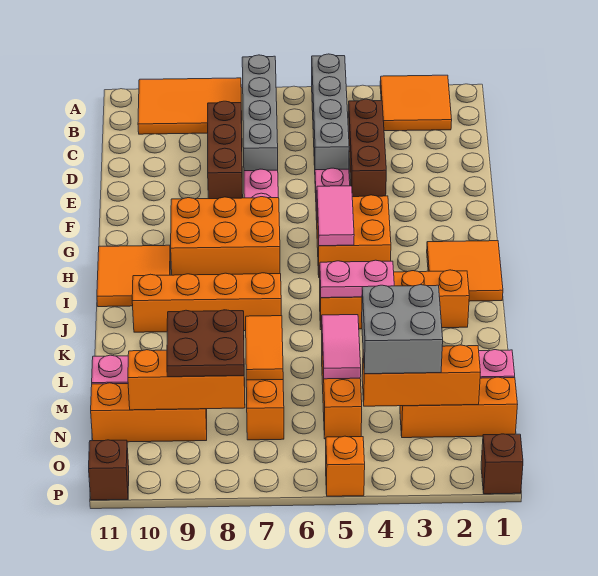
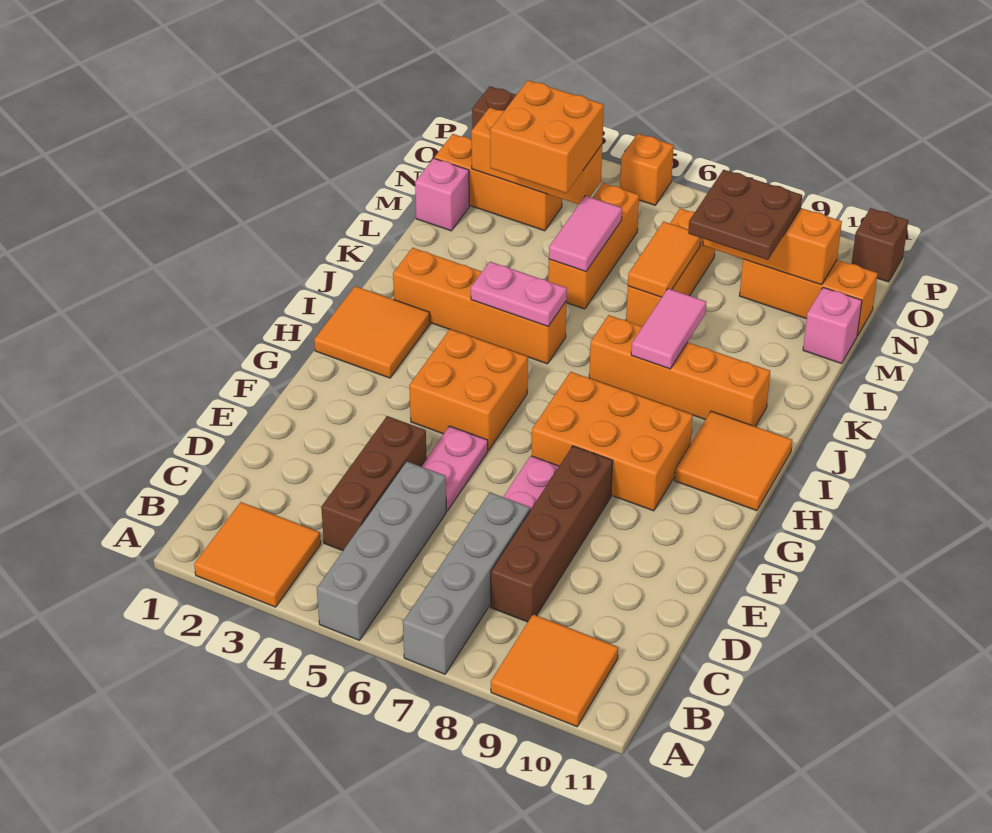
orange tile A8:B10 level 1 -> orange tile A9:B10 level 1
brown brick C8:E8 level 1 -> brown brick C8:F8 level 1
pink tile G5:H5 level 2 -> pink tile J8:K8 level 2
grey brick M3:N4 level 3 -> orange brick M3:N4 level 3

